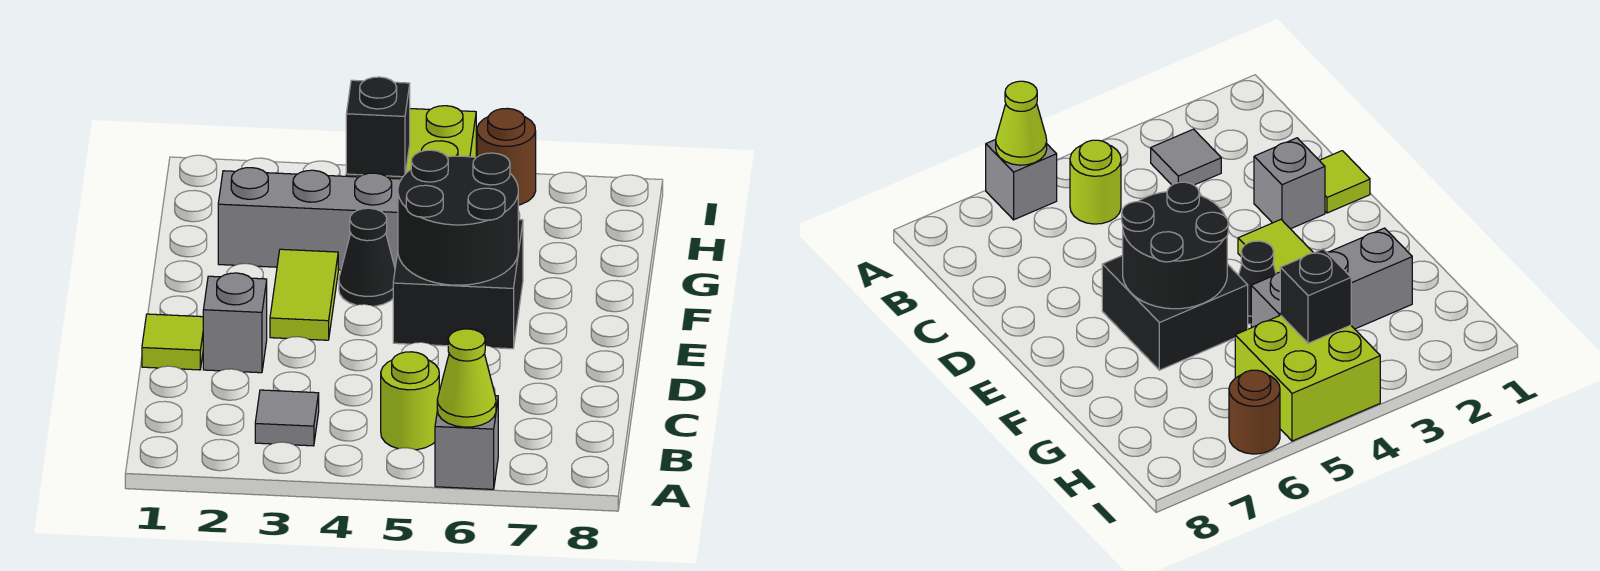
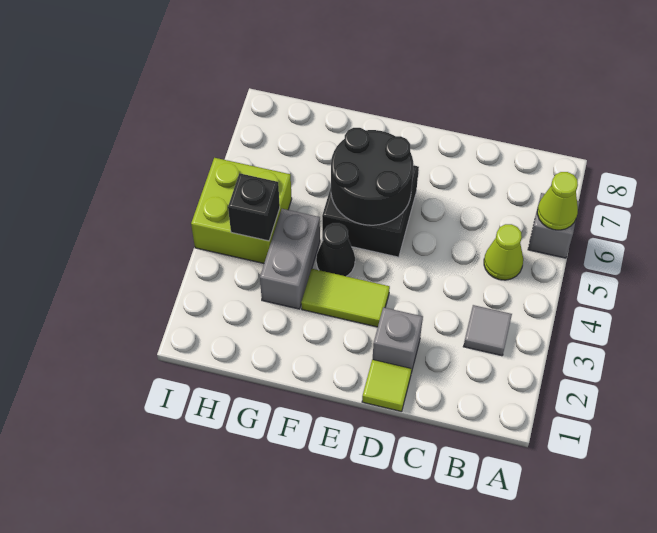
lime round brick B5 level 1 -> lime cone B5 level 1
grey brick G2:G4 level 1 -> grey brick G3:G4 level 1
brown round brick I6 level 1 -> none

